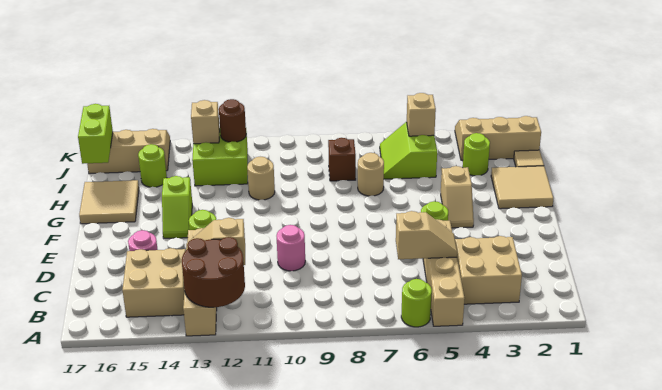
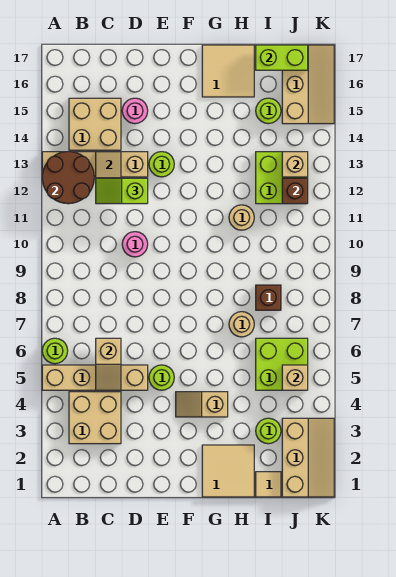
lime slope F14:G14 level 1 top G -> lime slope C12:D12 level 3 top D
lime slope I5:J6 level 1 top 5 -> lime brick I5:J6 level 1
brown round brick J12 level 2 -> brown brick J12 level 2

